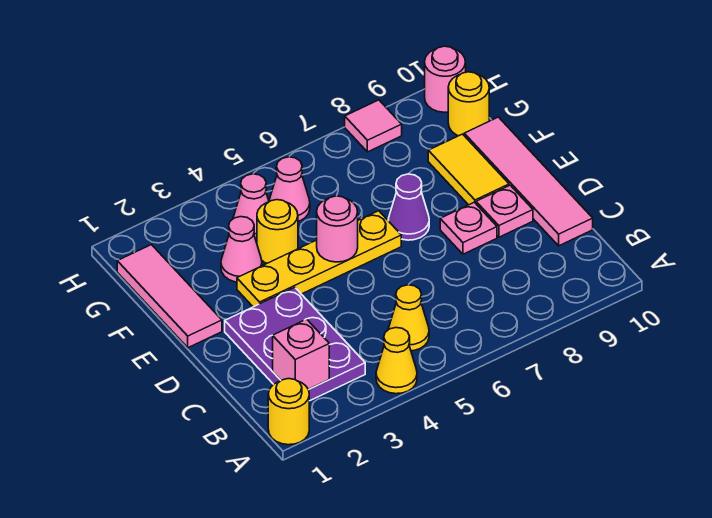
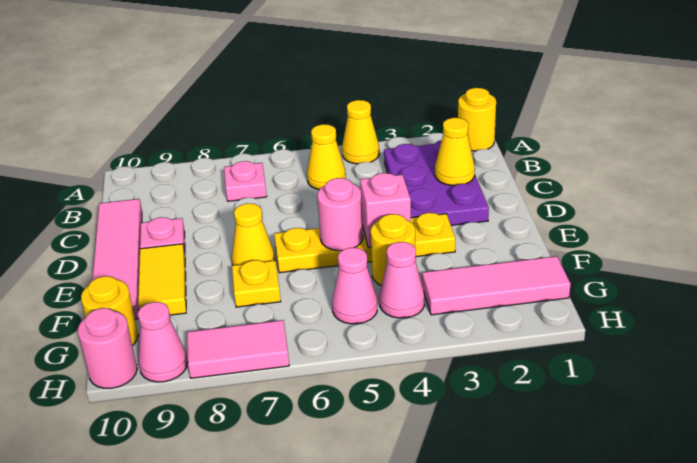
pink brick B2 level 2 -> pink brick E4 level 2
none -> yellow cone C2 level 2
pink plate D8 level 1 -> pink plate B7 level 1
pink tile E1:G1 level 1 -> pink tile G1:G3 level 1
purple cone E7 level 1 -> yellow cone E7 level 1
pink cone F3 level 1 -> pink cone H9 level 1
none -> yellow plate F7 level 1
pink tile H8 level 1 -> pink tile H7:H8 level 1

